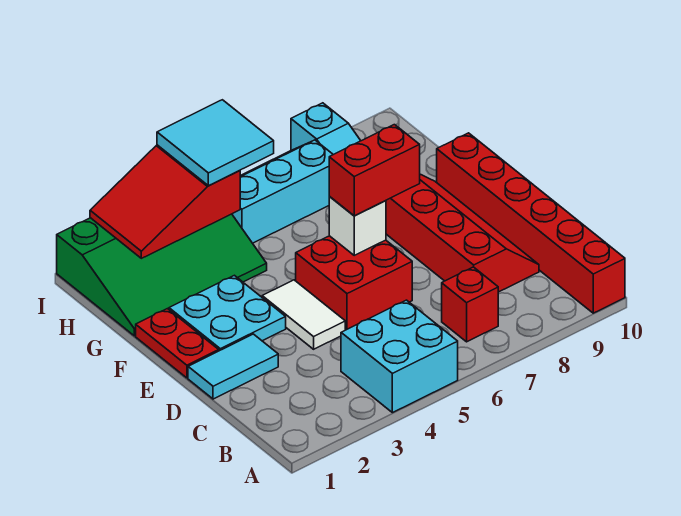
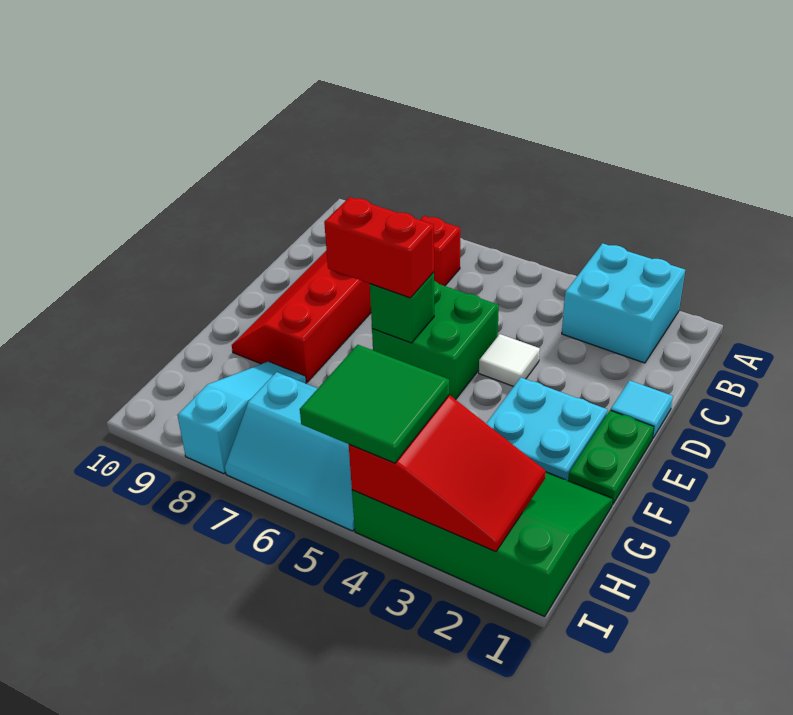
cyan brick A4:B5 level 1 -> cyan brick A2:B3 level 1
red brick A10:F10 level 1 -> none
cyan tile D1:D2 level 1 -> cyan tile D1 level 1
white tile D4:E4 level 1 -> white tile D4 level 1
red brick D5:E6 level 1 -> green brick D5:E6 level 1
red plate E1:F1 level 1 -> green plate E1:F1 level 1
white brick E6 level 2 -> green brick E6 level 2
cyan tile H4:I5 level 3 -> green tile H4:I5 level 3

